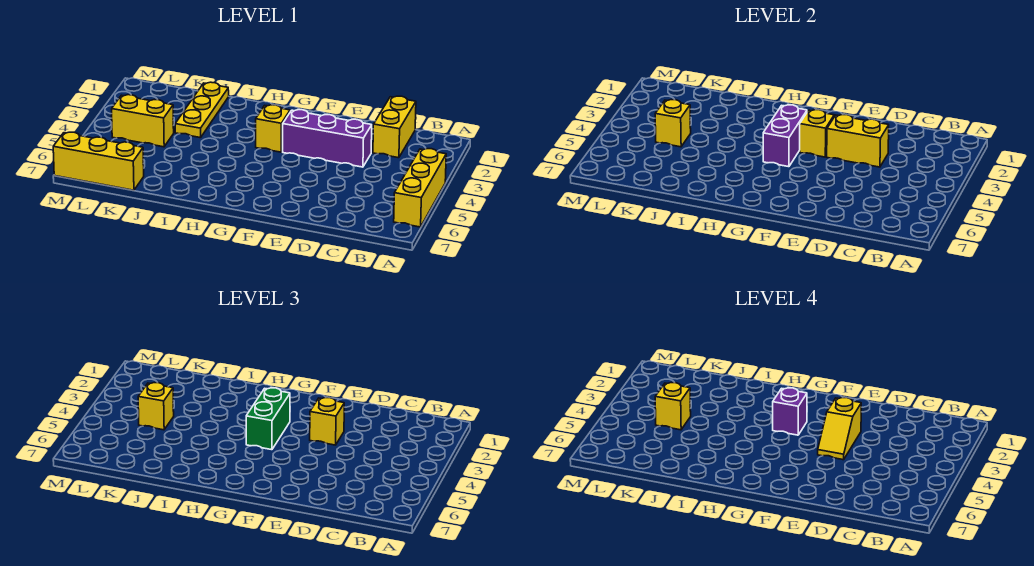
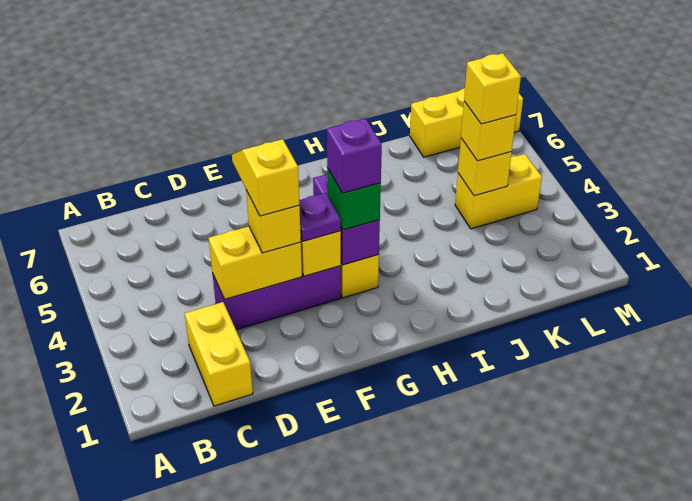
yellow brick A4:A6 level 1 -> none
none -> purple plate F3 level 3
green brick G3:G4 level 3 -> green brick G3 level 3
yellow plate J1:J3 level 1 -> none

